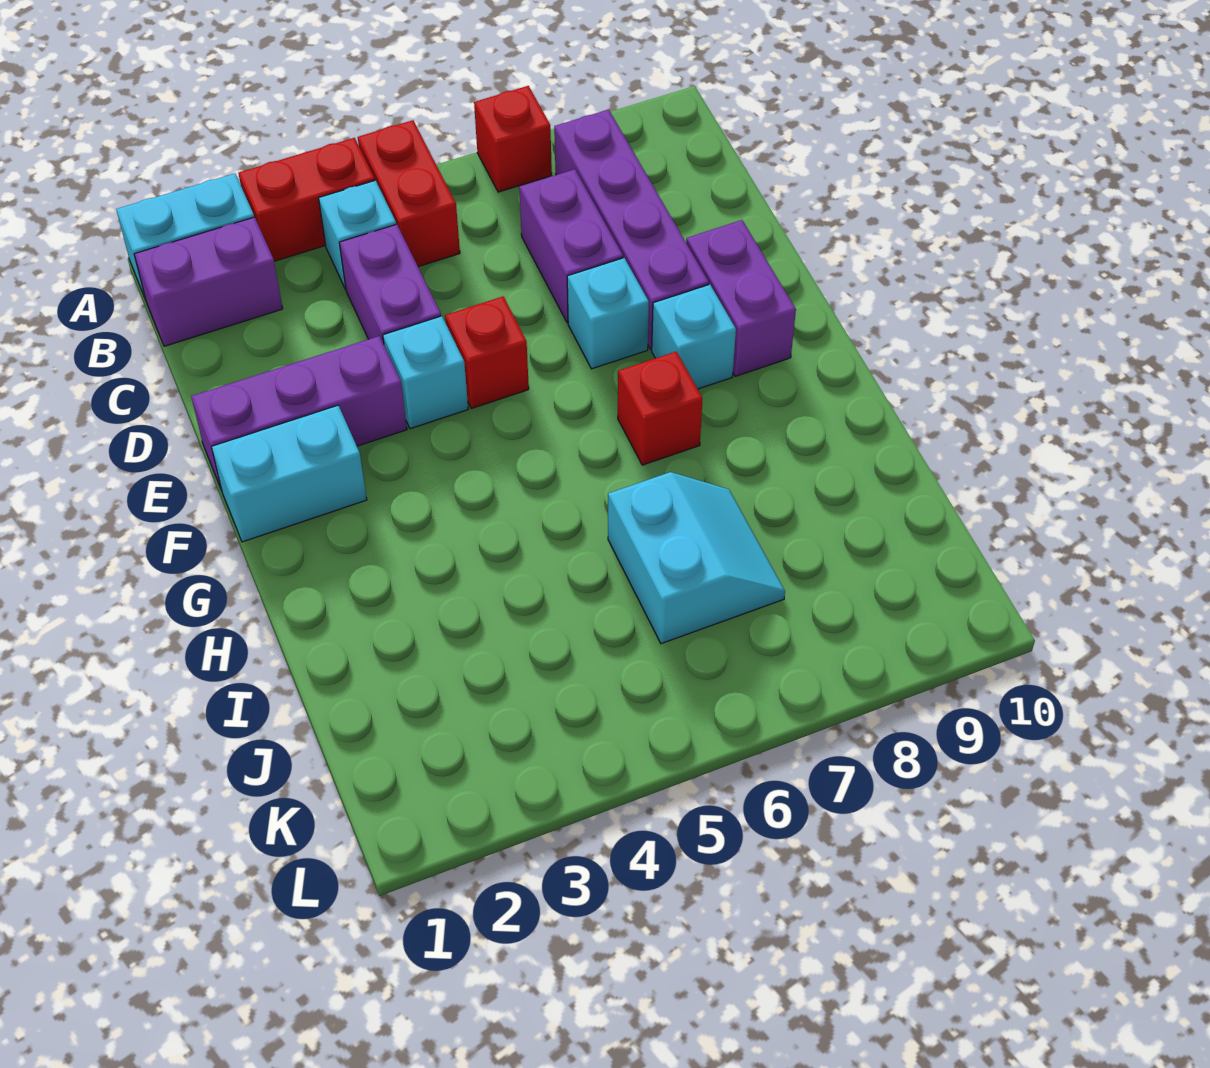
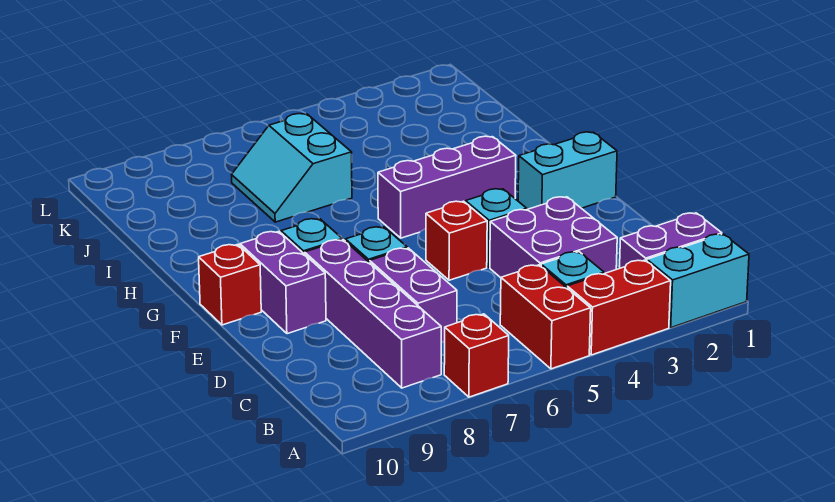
purple brick C4:D4 level 1 -> purple brick C3:D4 level 1
purple brick E1:E3 level 1 -> purple brick G3:G5 level 1
red brick G7 level 1 -> red brick F10 level 1

